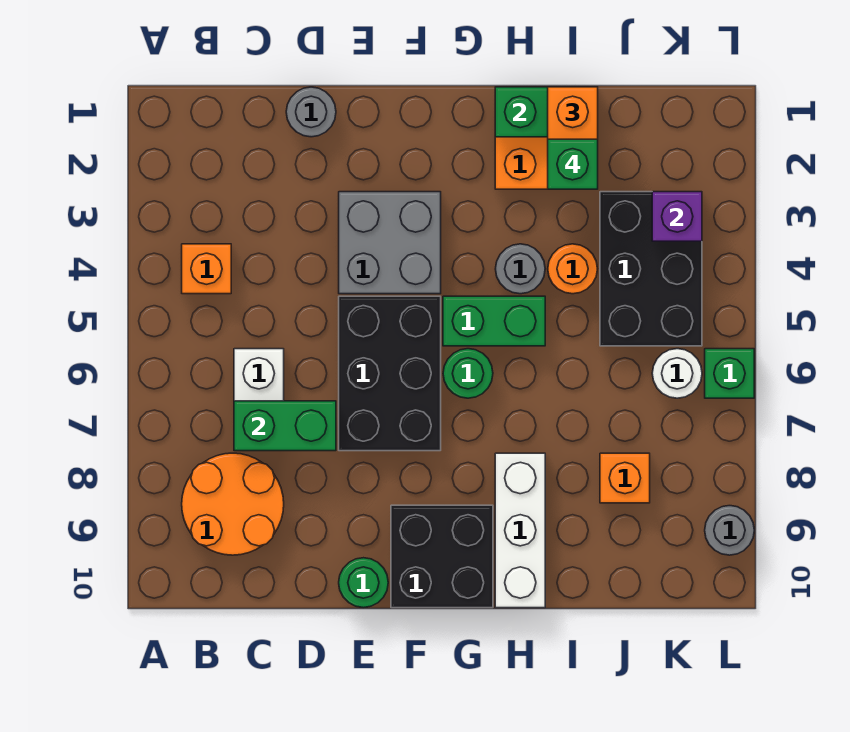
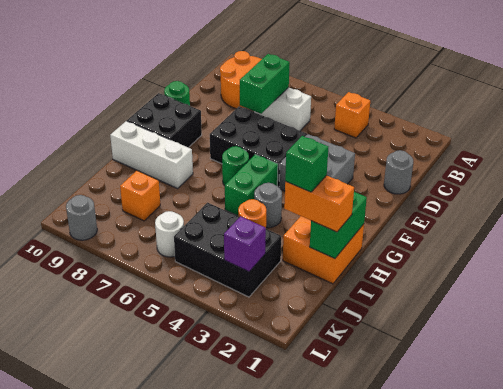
green brick L6 level 1 -> none

